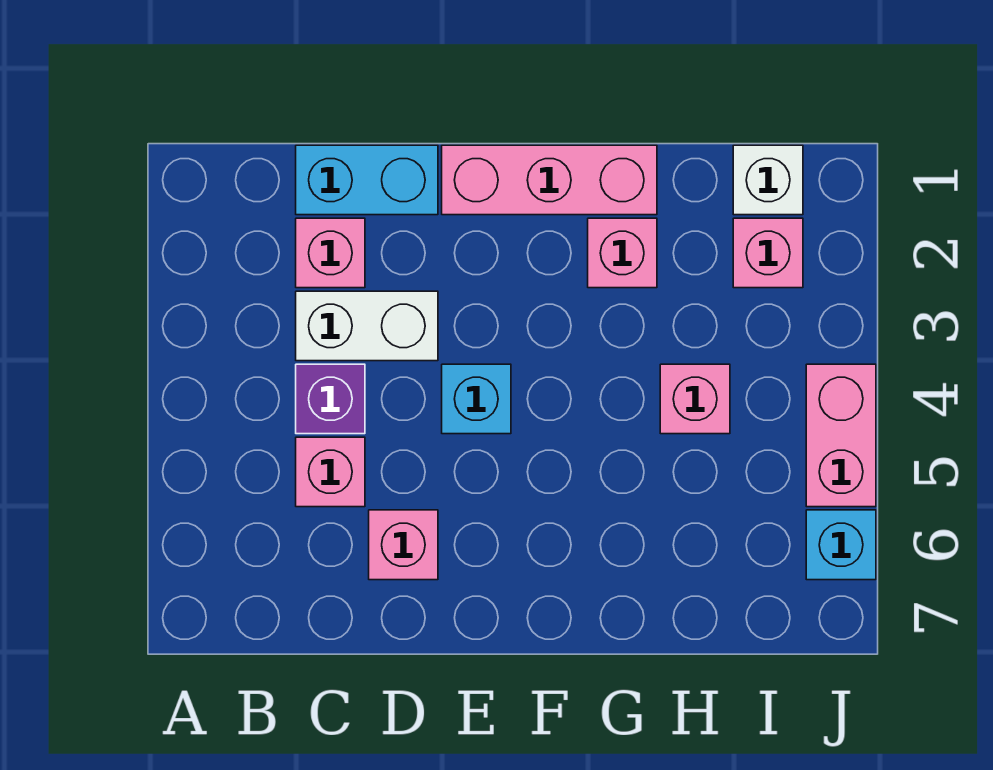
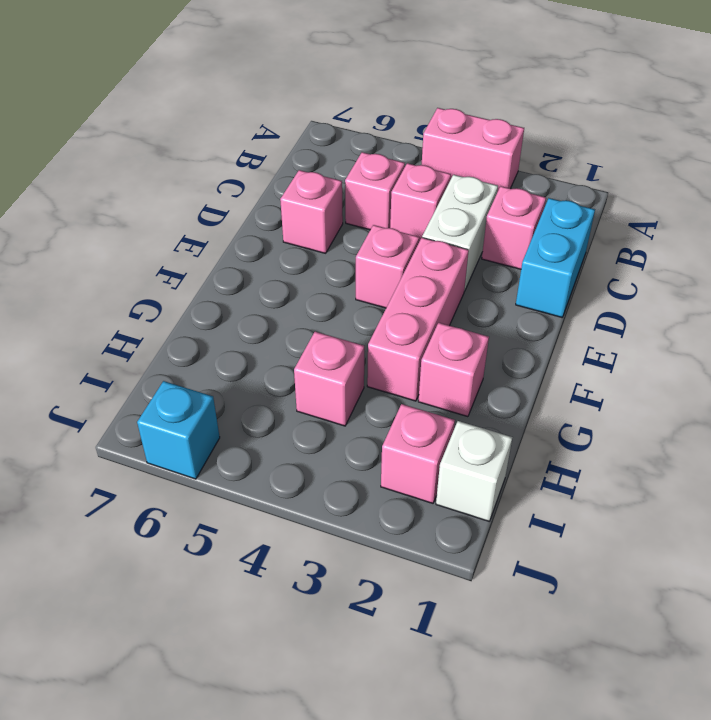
purple brick C4 level 1 -> pink brick C4 level 1
pink brick E1:G1 level 1 -> pink brick E3:G3 level 1
cyan brick E4 level 1 -> pink brick E4 level 1
pink brick J4:J5 level 1 -> pink brick A3:A4 level 1

